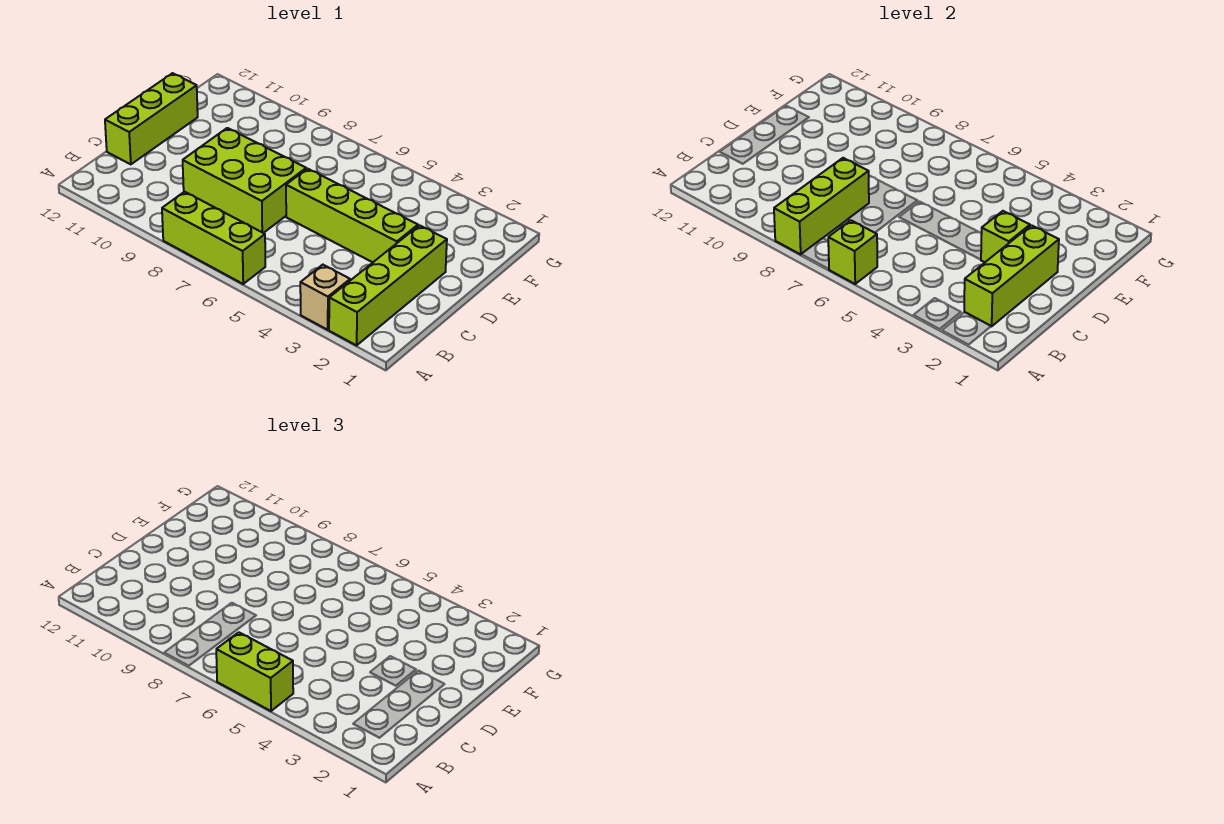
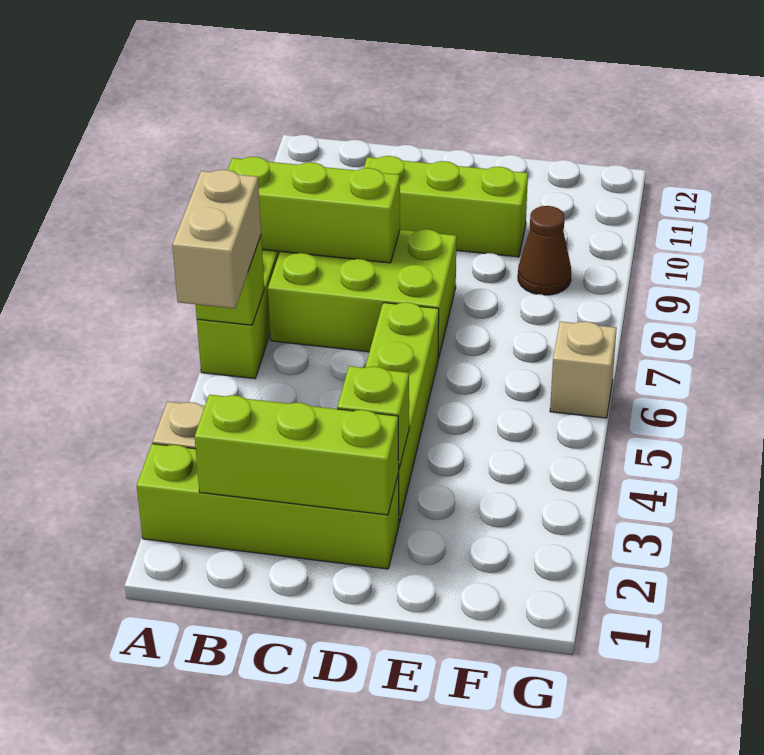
lime brick A5:A6 level 3 -> tan brick A5:A6 level 3
lime brick C7:D9 level 1 -> lime brick B7:D8 level 1
lime brick C12:E12 level 1 -> lime brick C10:E10 level 1
none -> brown cone F9 level 1
none -> tan brick G6 level 1

